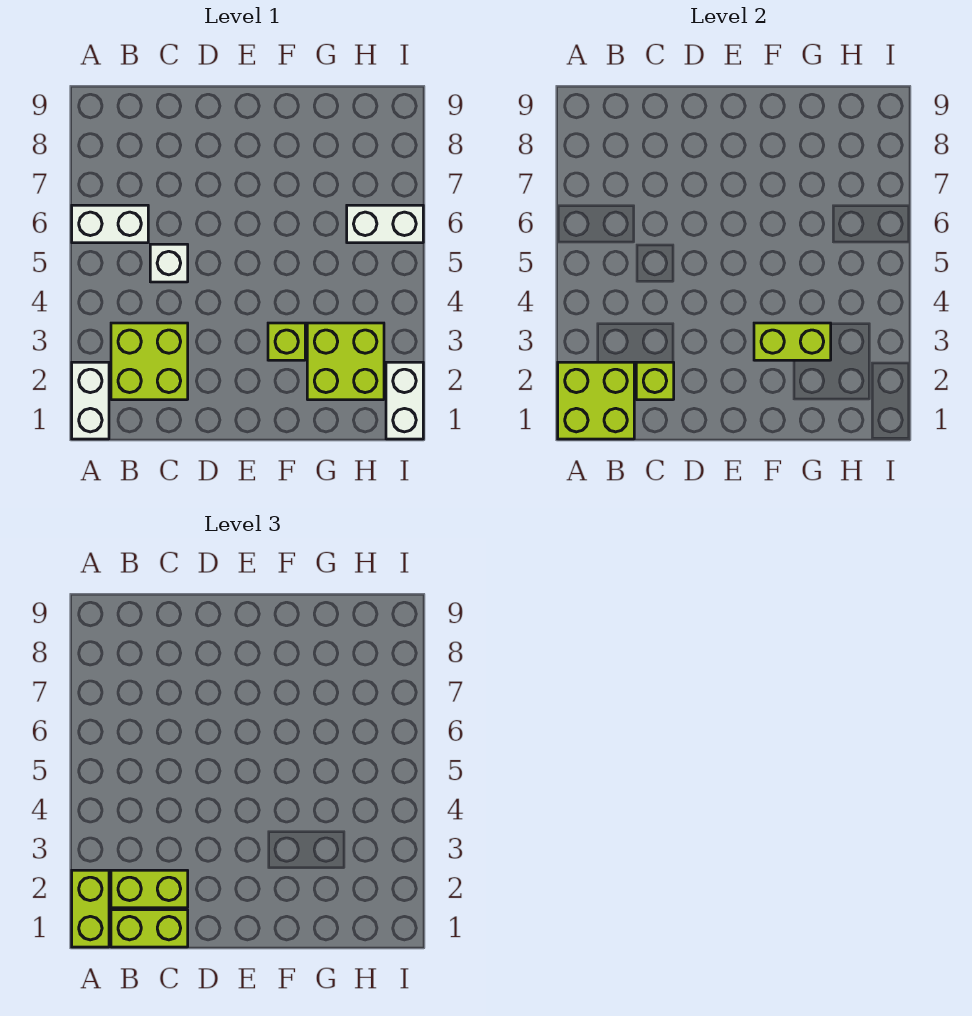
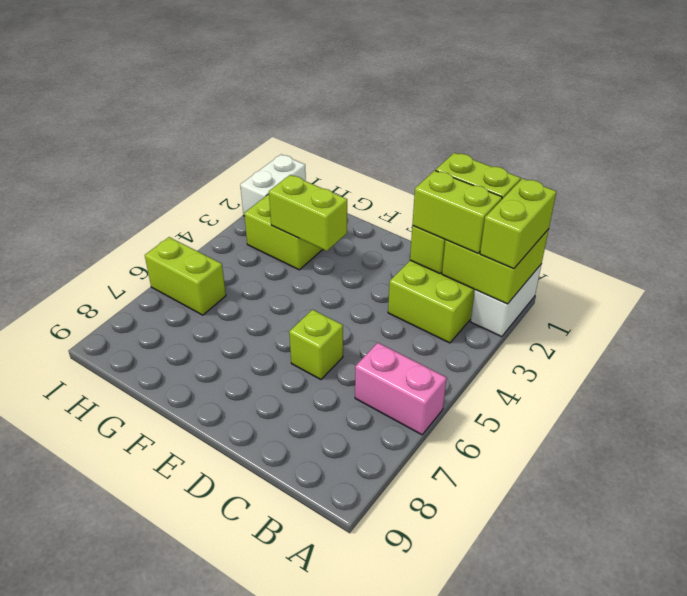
white brick A6:B6 level 1 -> pink brick A6:B6 level 1
white brick C5 level 1 -> none
lime brick F3 level 1 -> lime brick D6 level 1
white brick H6:I6 level 1 -> lime brick H6:I6 level 1

